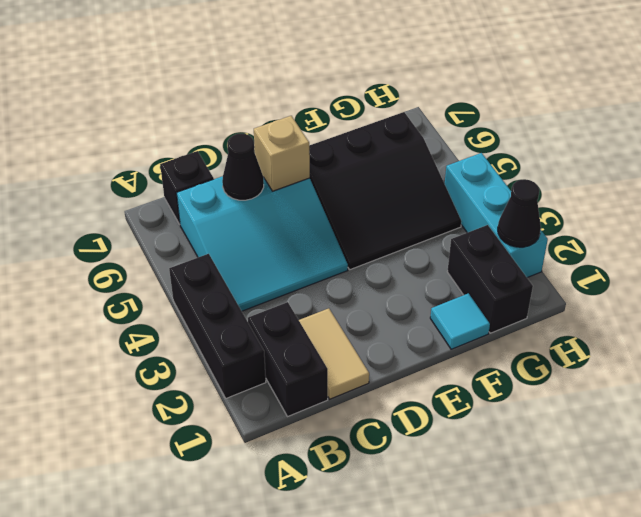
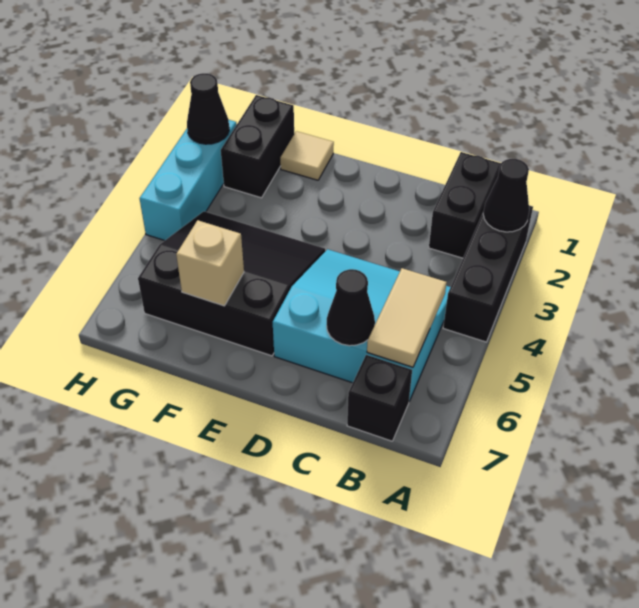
none -> black cone A2 level 2
tan tile C1:C2 level 1 -> tan tile B5:B6 level 2
tan brick D6 level 2 -> tan brick F6 level 2
cyan tile F1 level 1 -> tan tile F1 level 1

